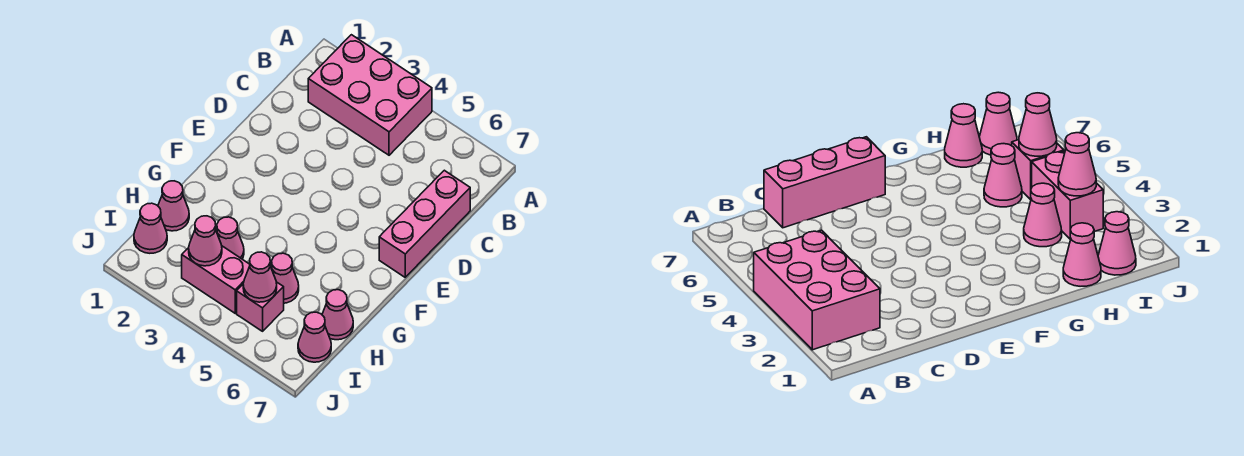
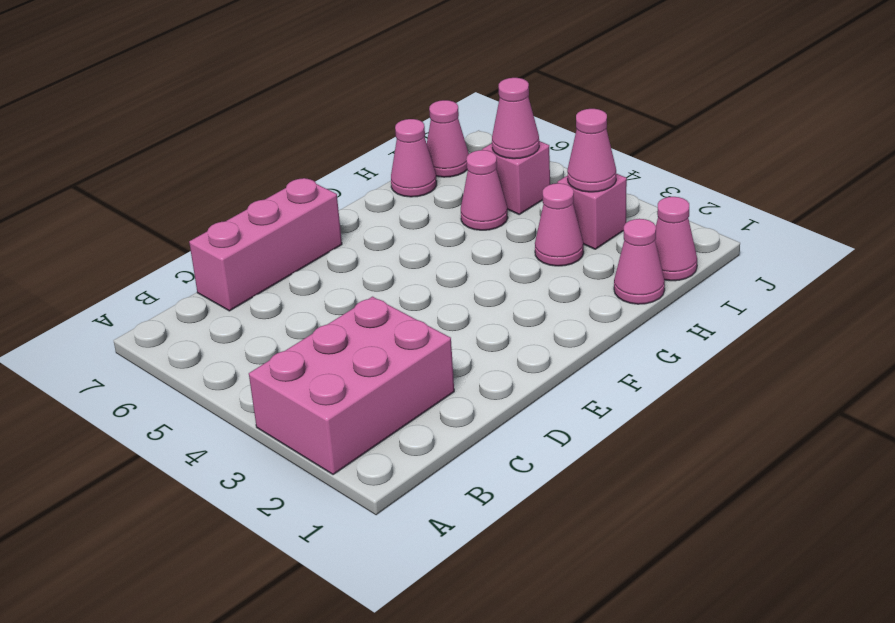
pink brick A2:B4 level 1 -> pink brick A2:C3 level 1
pink brick I3:I4 level 1 -> pink brick I3 level 1

